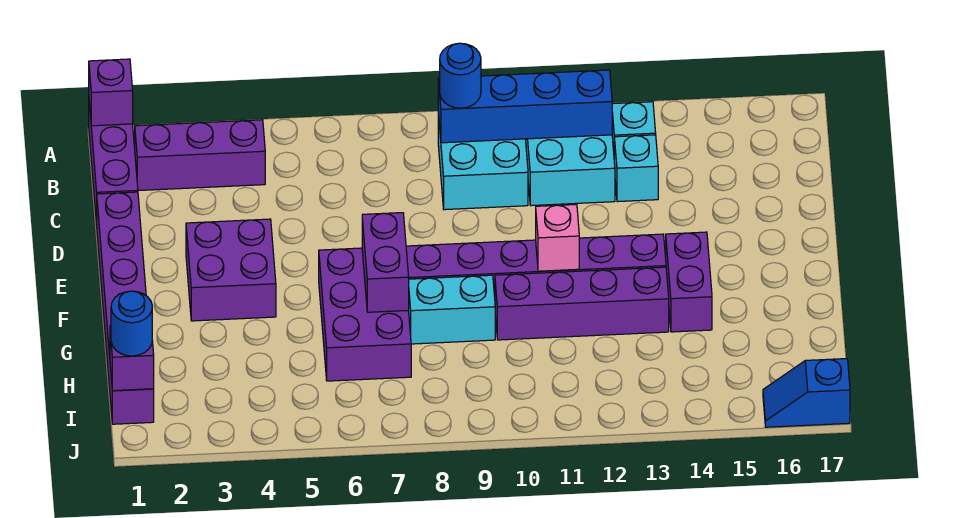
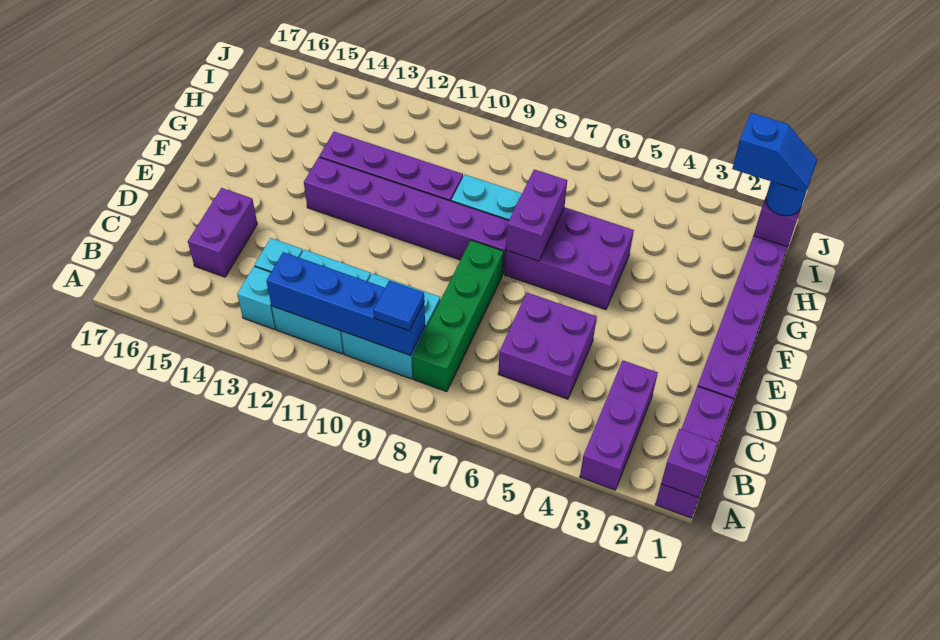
purple brick B2:B4 level 1 -> purple brick A3:C3 level 1
none -> green brick B8:E8 level 1
blue round brick B9 level 3 -> blue tile B9 level 3
purple brick E3:F4 level 1 -> purple brick C5:D6 level 1
purple brick F6:H7 level 1 -> purple brick F5:G7 level 1
pink brick F11 level 2 -> none
purple brick F14:G14 level 1 -> purple brick C15:D15 level 1
blue slope J16:J17 level 1 top 17 -> blue slope I1:I2 level 4 top 2

